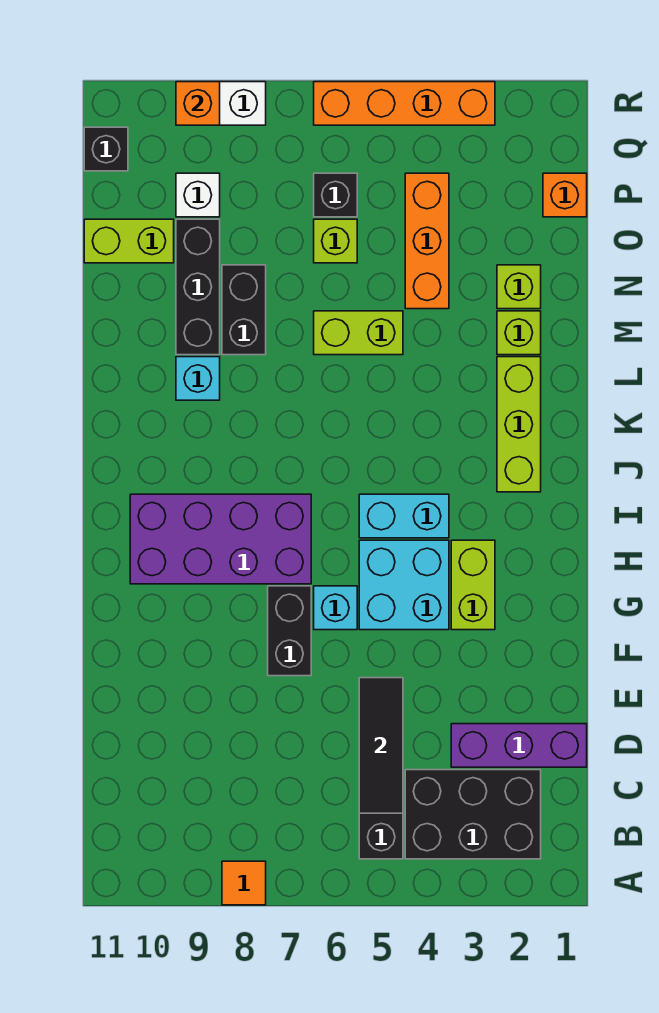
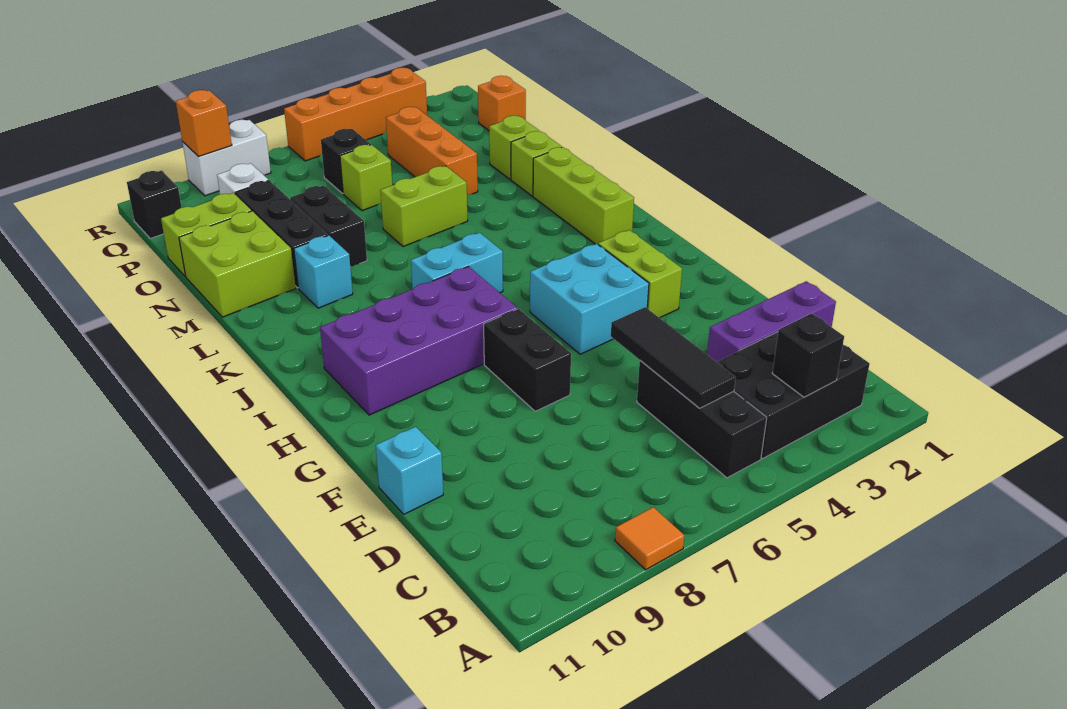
none -> black brick B3 level 2
cyan brick G6 level 1 -> cyan brick E11 level 1
cyan brick I4:I5 level 1 -> cyan brick J6:J7 level 1
none -> lime brick M10:N11 level 1

